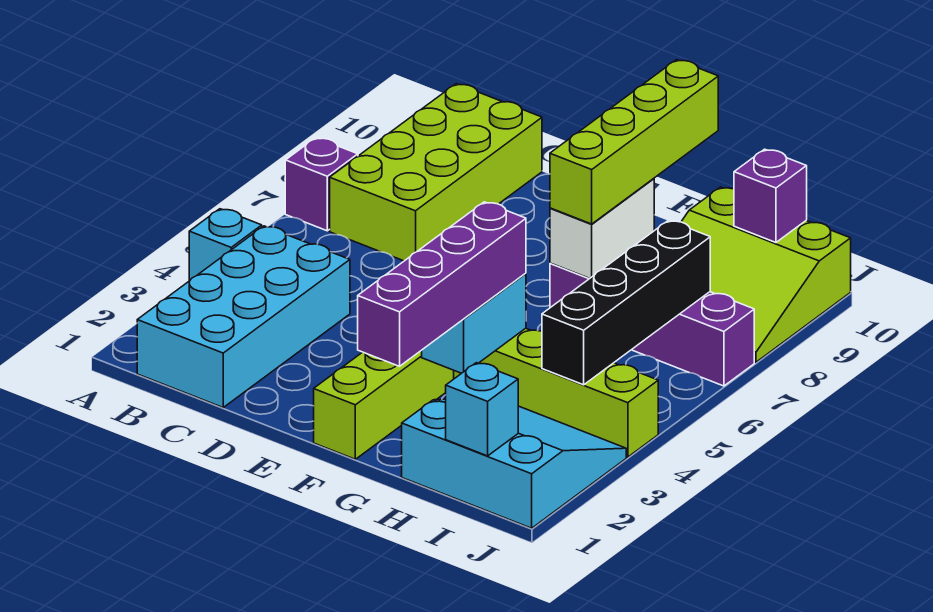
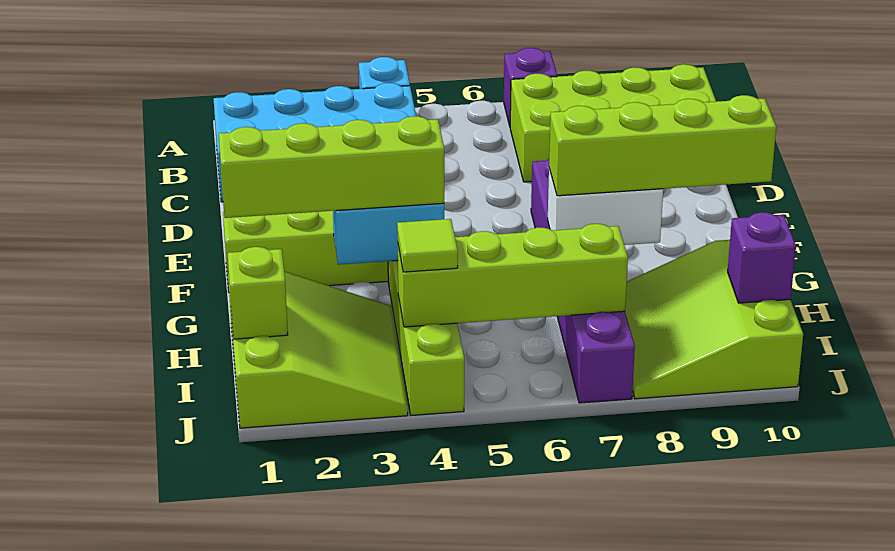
purple brick G1:G4 level 3 -> lime brick G1:G4 level 3
purple brick G7:J7 level 1 -> purple brick E7:J7 level 1
cyan slope H1:J3 level 1 top 1 -> lime slope H1:J3 level 1 top 1
cyan brick I1 level 2 -> lime brick I1 level 2
black brick I4:I7 level 2 -> lime brick I4:I7 level 2
none -> lime tile I4 level 3

